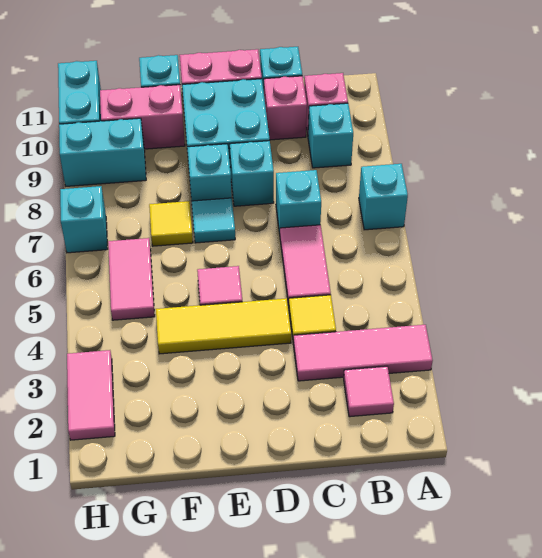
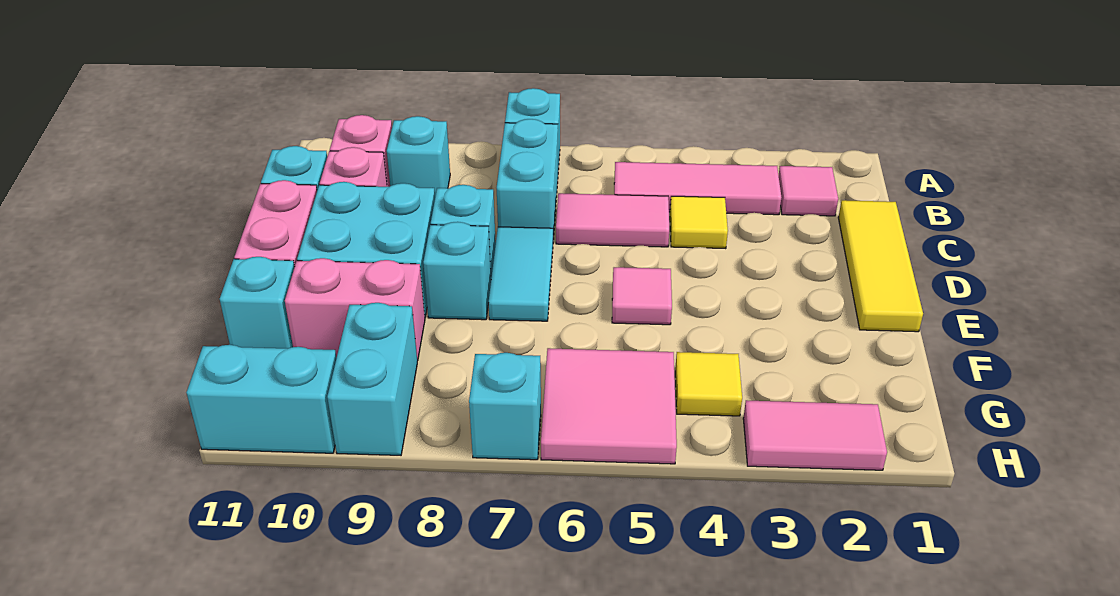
pink tile A3:C3 level 1 -> pink tile B3:B5 level 1
cyan brick C7 level 1 -> cyan brick B7:C7 level 1
yellow tile D4:F4 level 1 -> yellow tile C1:E1 level 1
cyan tile E7 level 1 -> cyan tile D7:E7 level 1
yellow tile F7 level 1 -> yellow tile G4 level 1
pink brick F10:G10 level 1 -> pink brick F9:F10 level 1
pink tile G5:G6 level 1 -> pink tile G5:H6 level 1

